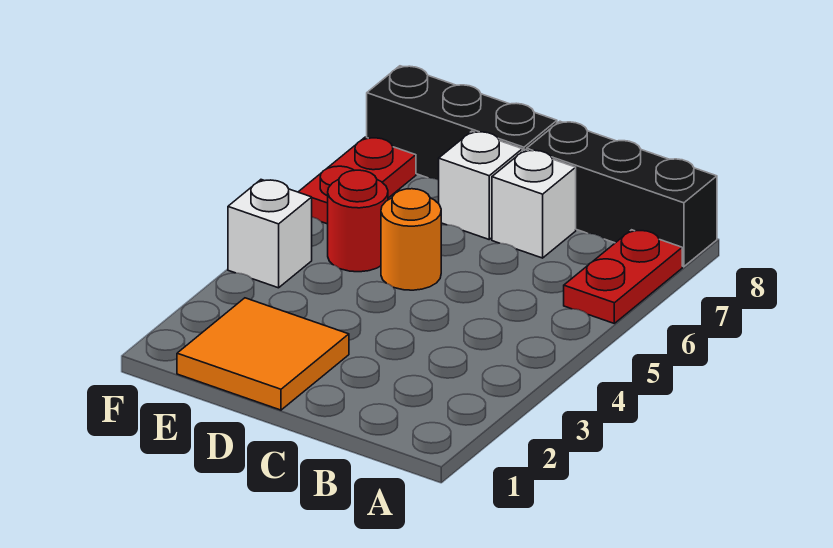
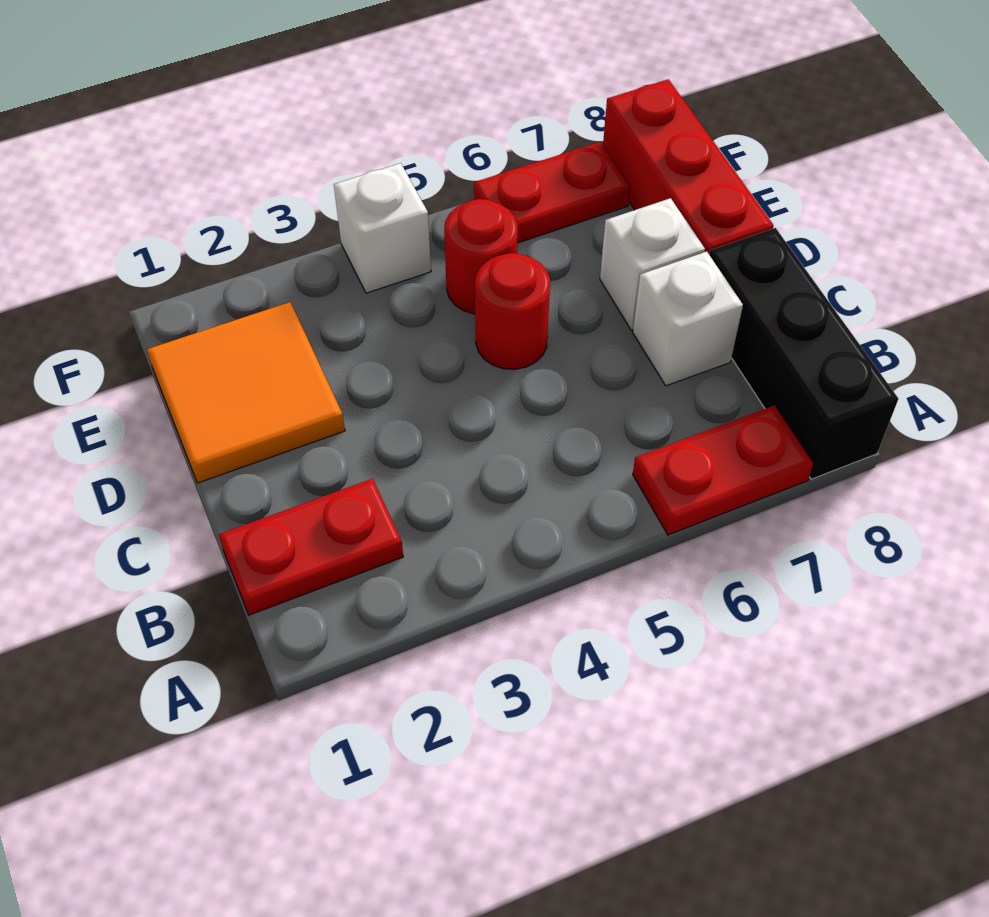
none -> red plate B1:B2 level 1
orange round brick D5 level 1 -> red round brick D5 level 1
black brick D8:F8 level 1 -> red brick D8:F8 level 1

